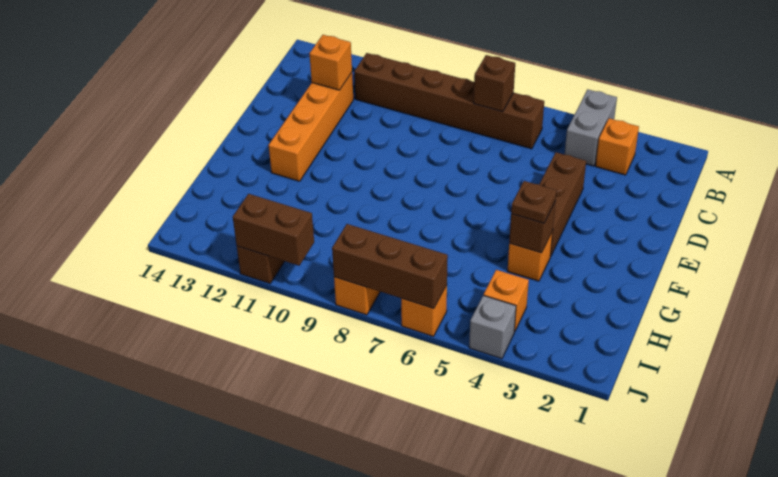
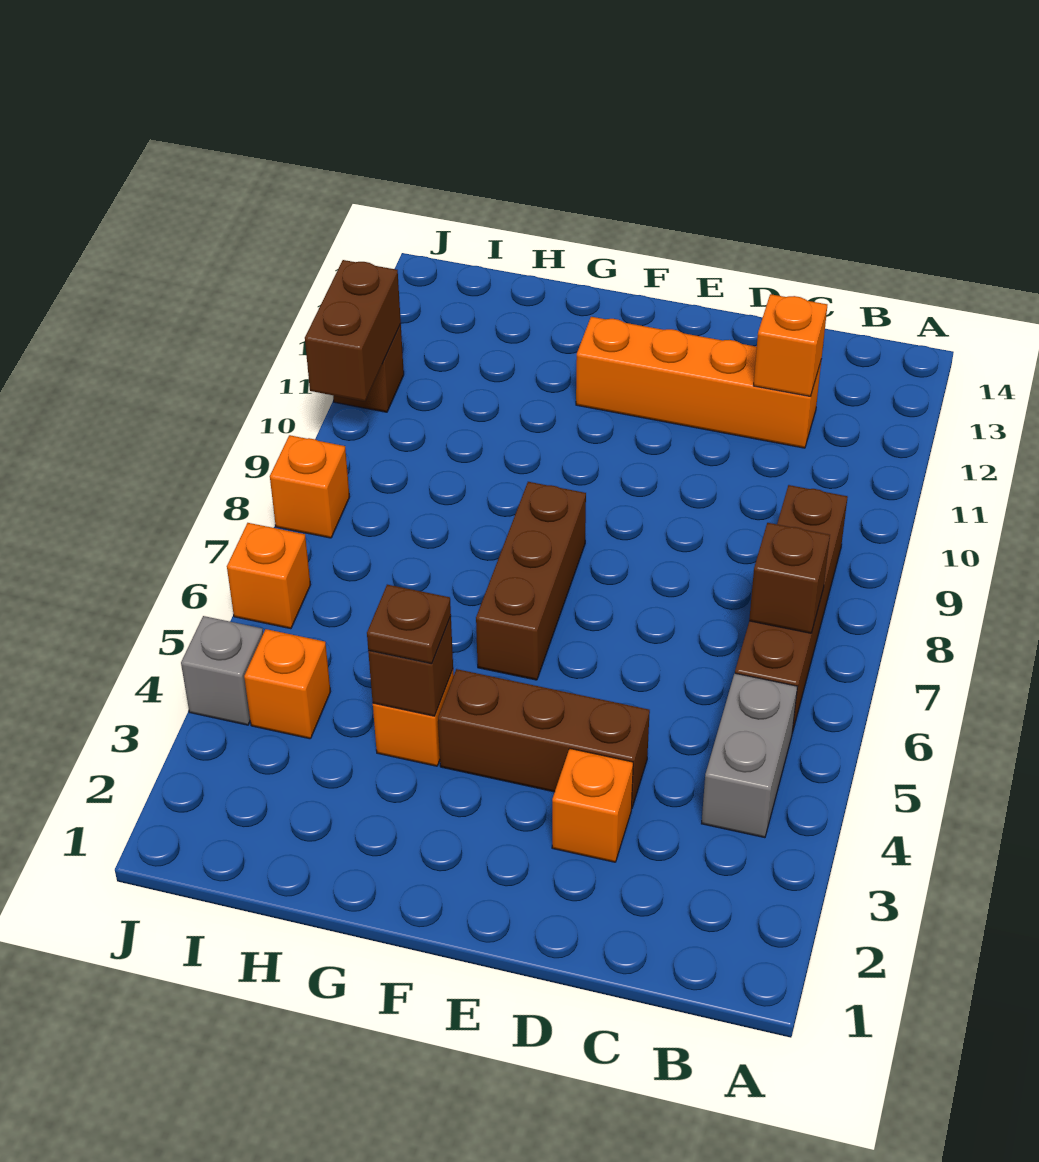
grey brick A4:B4 level 1 -> grey brick B4:B5 level 1
orange brick B3 level 1 -> orange brick D3 level 1
brown brick B6:B11 level 1 -> brown brick B6:B9 level 1
brown brick J6:J8 level 2 -> brown brick F6:F8 level 1

